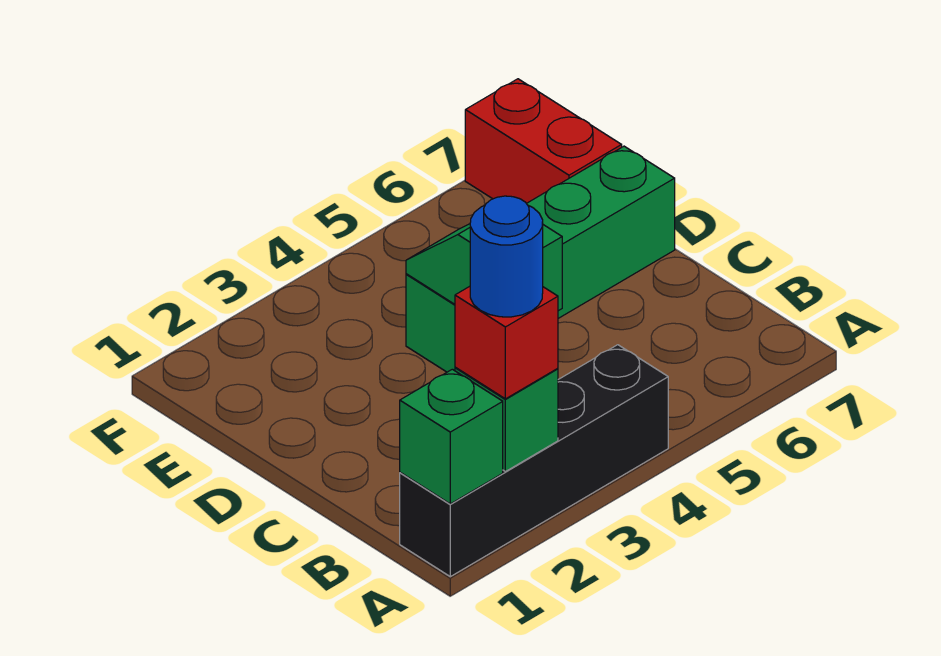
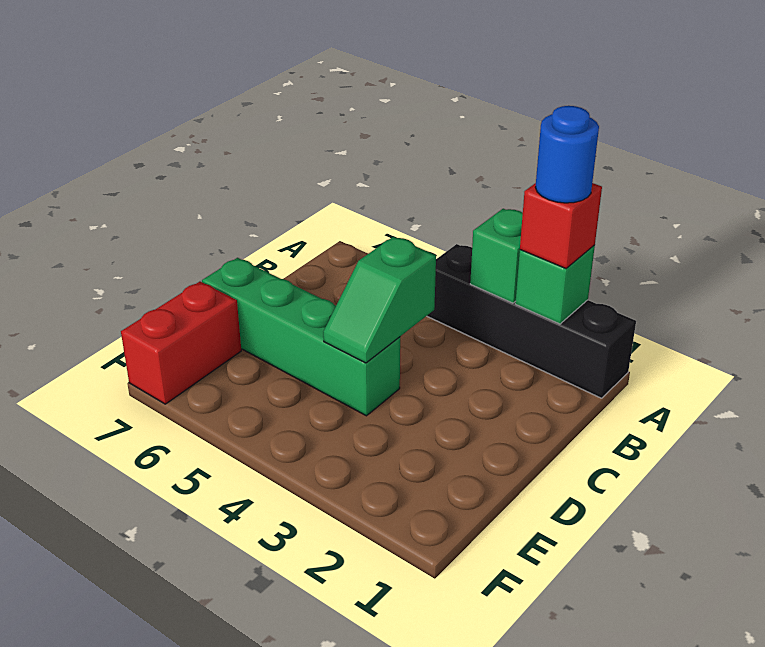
green brick A1 level 2 -> green brick A3 level 2

